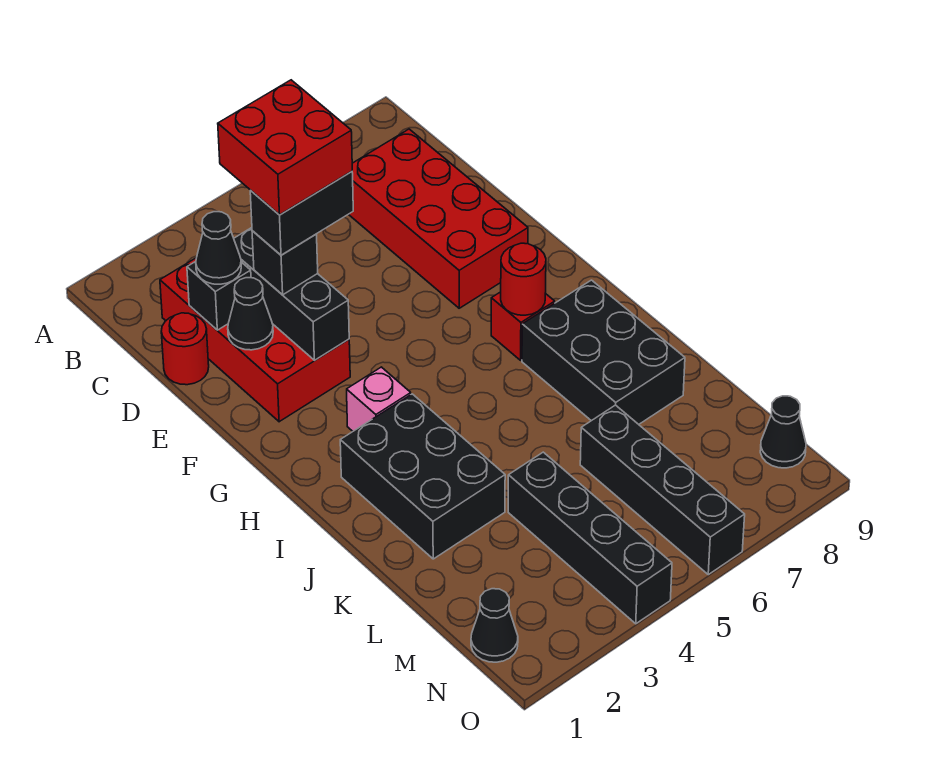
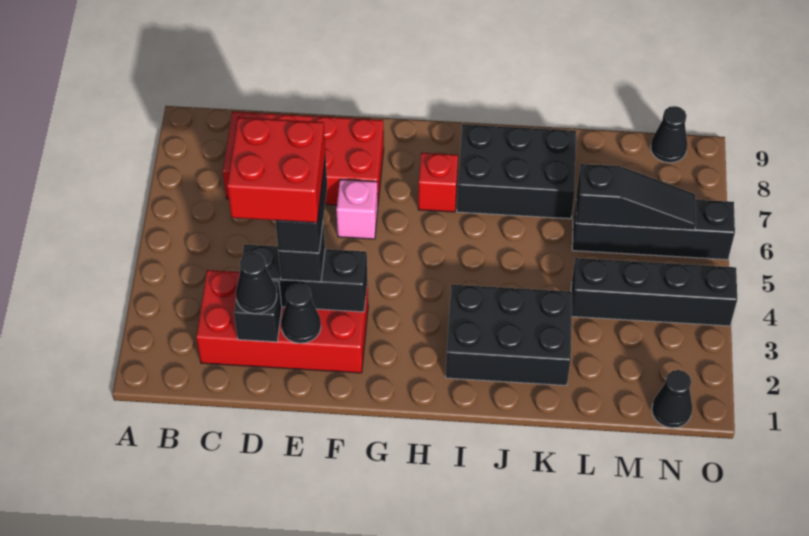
red round brick D1 level 1 -> none
pink brick H3 level 1 -> pink brick F6 level 1
red round brick H7 level 2 -> none
none -> black slope L6:N6 level 2 top L

